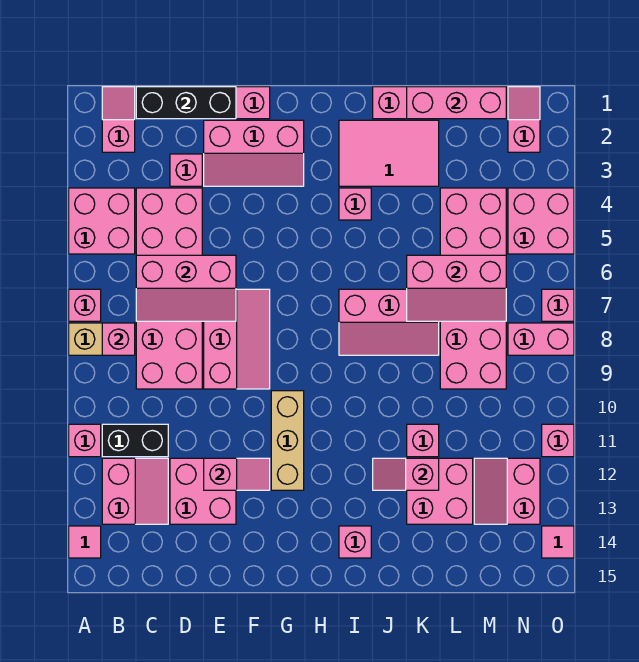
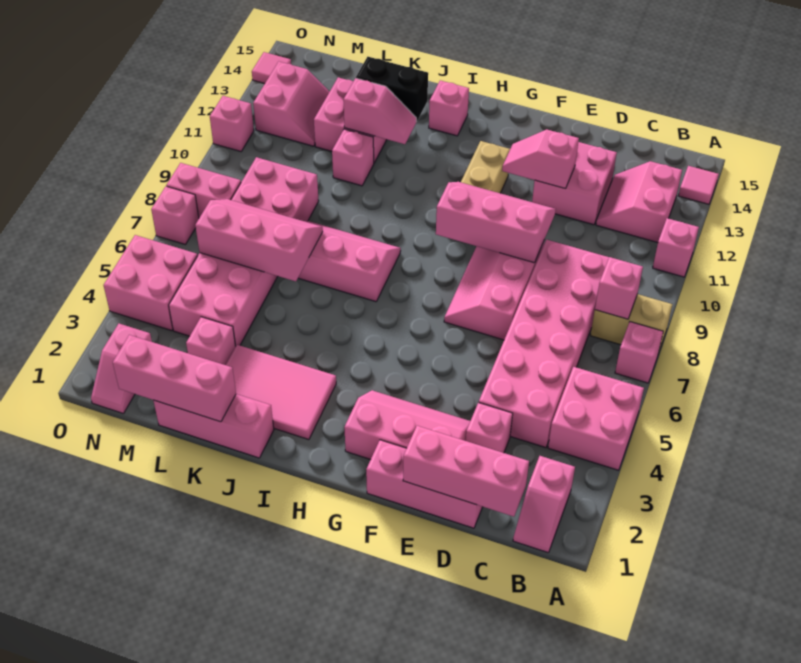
black brick B11:C11 level 1 -> black brick J13:K13 level 2
black brick C1:E1 level 2 -> pink brick C1:E1 level 2
pink slope C6:E7 level 2 top 6 -> pink slope E9:G10 level 2 top 9
pink brick I4 level 1 -> pink brick L3 level 1

